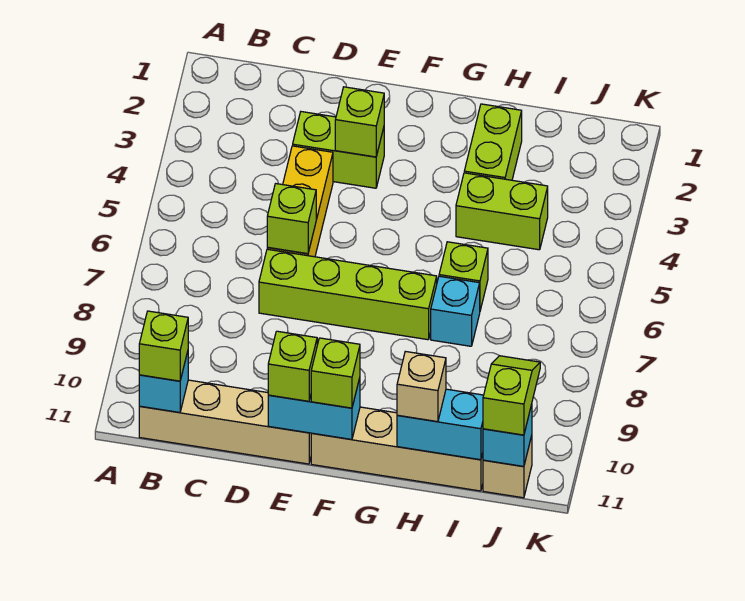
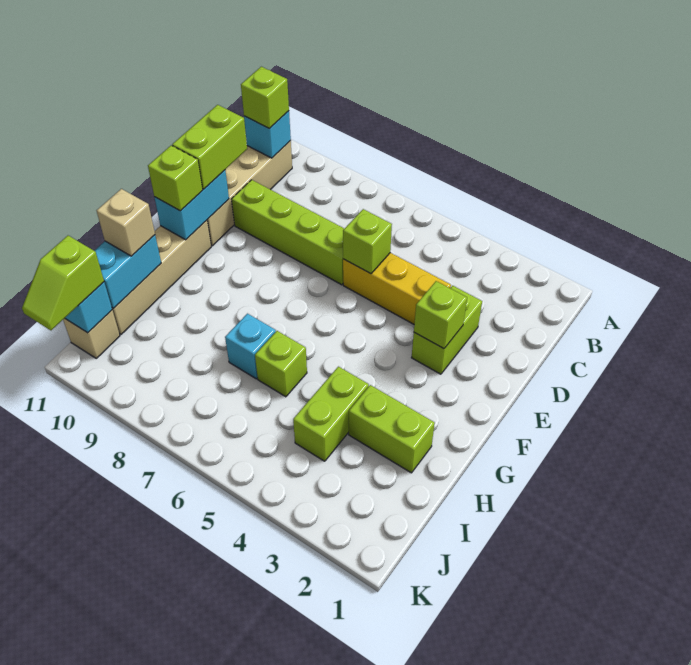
lime brick D7:G7 level 1 -> lime brick D7:D10 level 1
lime brick E11 level 3 -> lime brick D11:E11 level 3
lime slope J10:J11 level 3 top 11 -> lime slope J11:K11 level 3 top J

